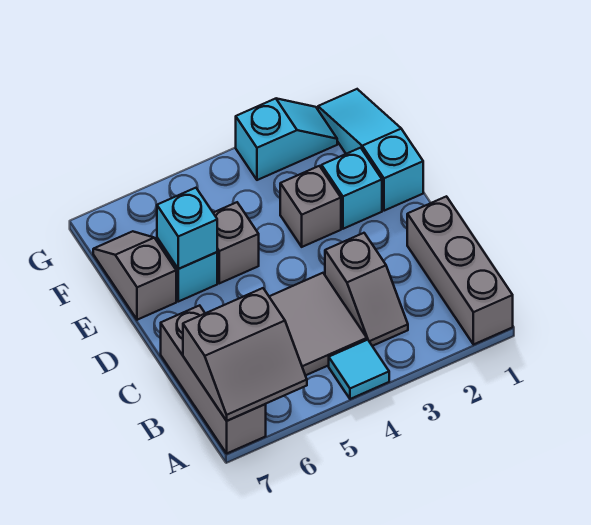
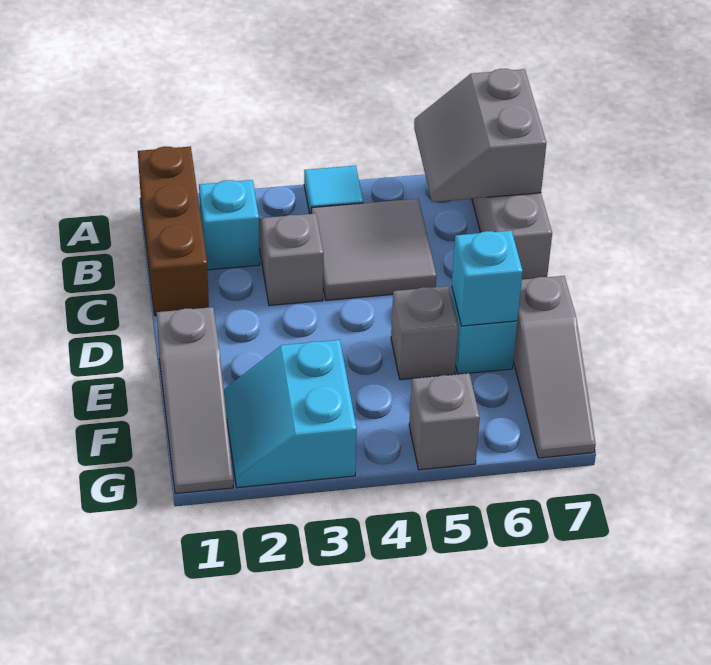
grey brick A1:C1 level 1 -> brown brick A1:C1 level 1
grey slope A6:B7 level 2 top B -> grey slope A6:B7 level 2 top 7
cyan slope E1:G1 level 1 top E -> grey slope E1:G1 level 1 top E
cyan brick E2 level 1 -> cyan brick B2 level 1
grey brick E3 level 1 -> grey brick G5 level 1
grey slope E7:F7 level 1 top E -> grey slope E7:G7 level 1 top E
cyan slope G2:G3 level 1 top 3 -> cyan slope F2:G3 level 1 top 3

